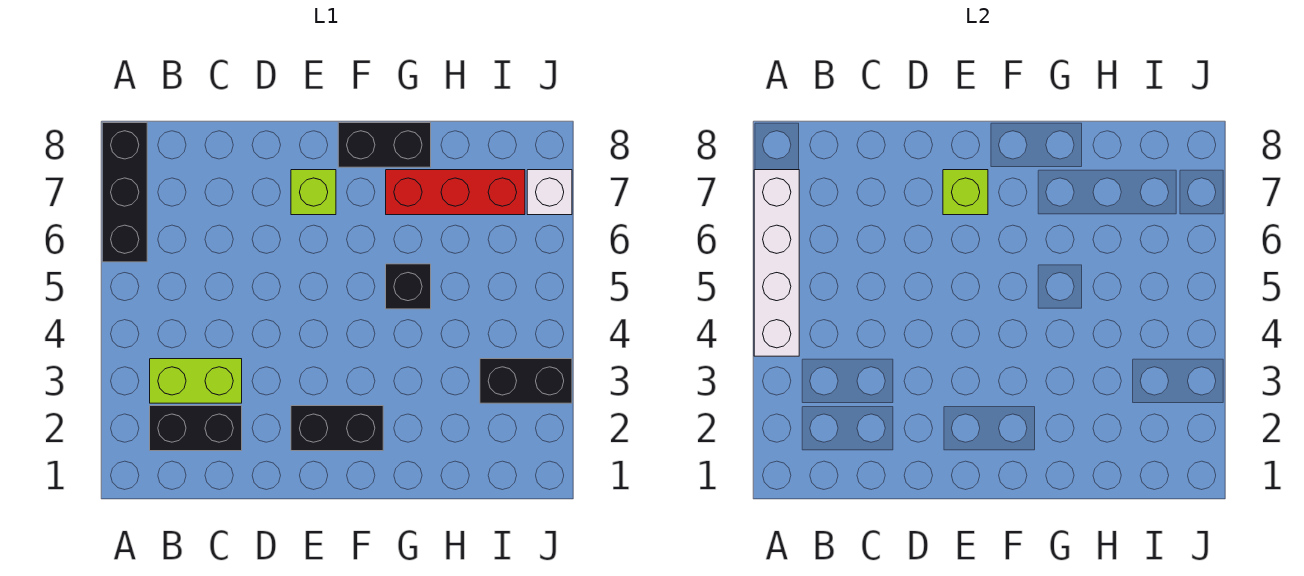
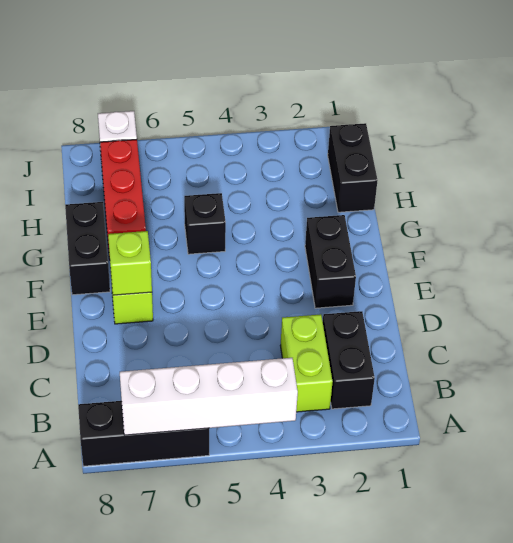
black brick I3:J3 level 1 -> black brick H1:I1 level 1

